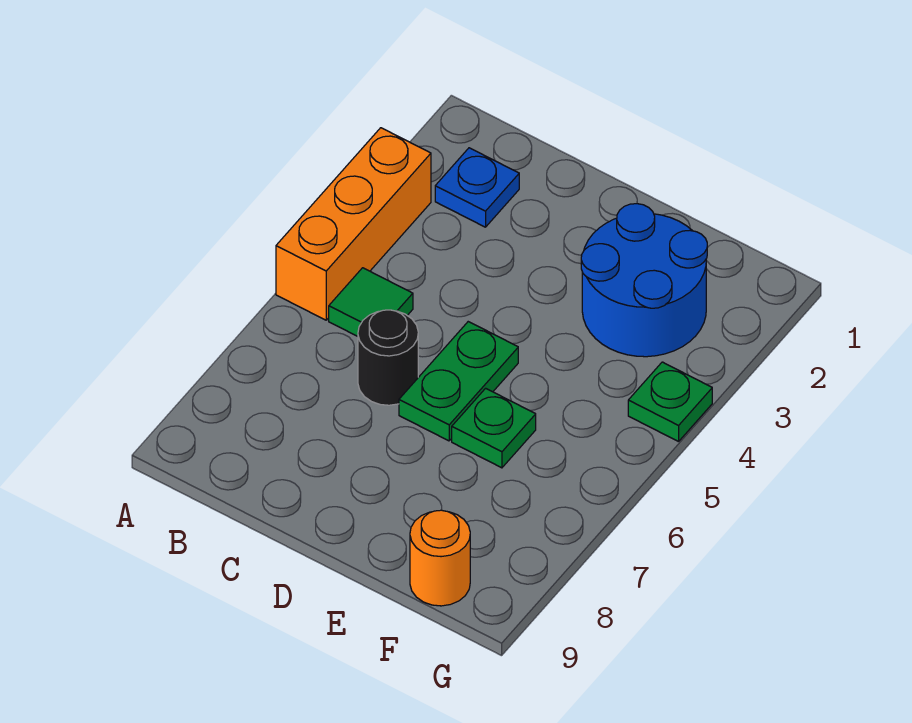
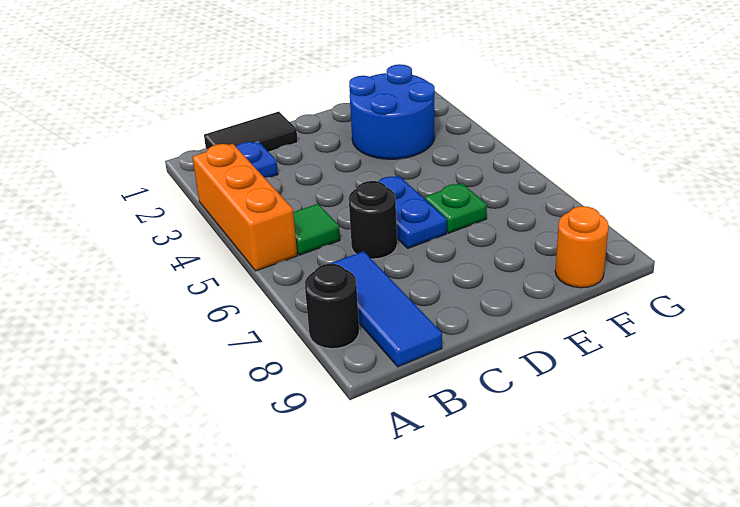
none -> black round brick A8 level 1
none -> black tile B1:C1 level 1
none -> blue tile B7:B9 level 1
green plate D5:D6 level 1 -> blue plate D5:D6 level 1
green plate G4 level 1 -> none

